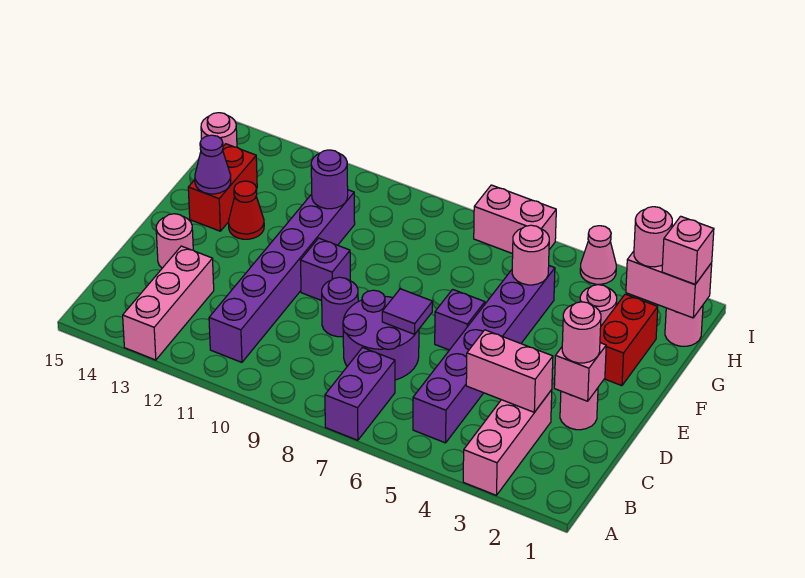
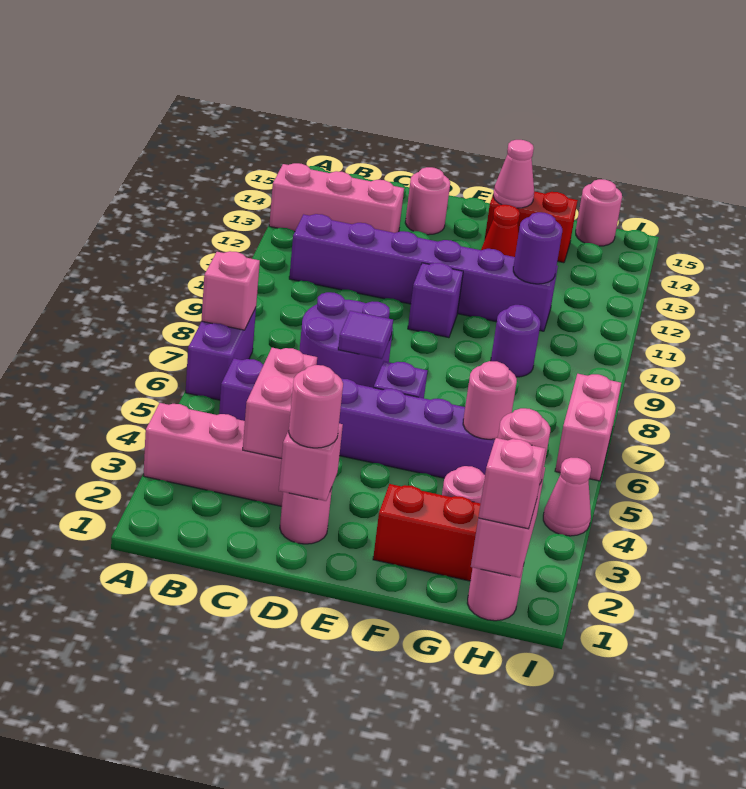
purple brick A7:B7 level 1 -> purple brick A6:A7 level 1
none -> pink brick A7 level 2
purple round brick D9 level 1 -> purple round brick G9 level 1
purple cone F14 level 2 -> pink cone F14 level 2

